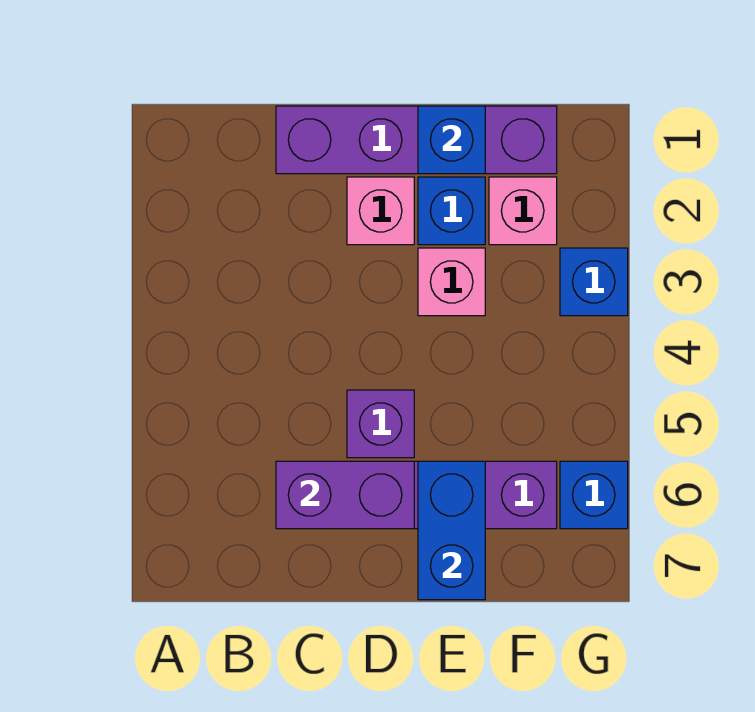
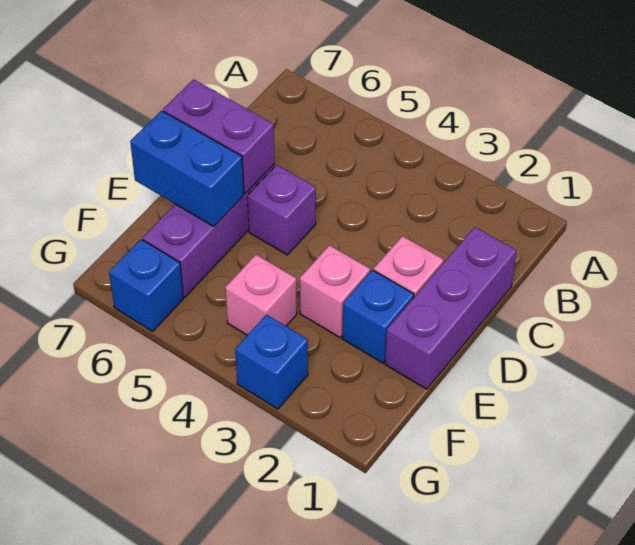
purple brick C1:F1 level 1 -> purple brick C1:E1 level 1
purple brick C6:D6 level 2 -> purple brick D6:D7 level 2
blue brick E1 level 2 -> none
pink brick F2 level 1 -> pink brick F4 level 1

